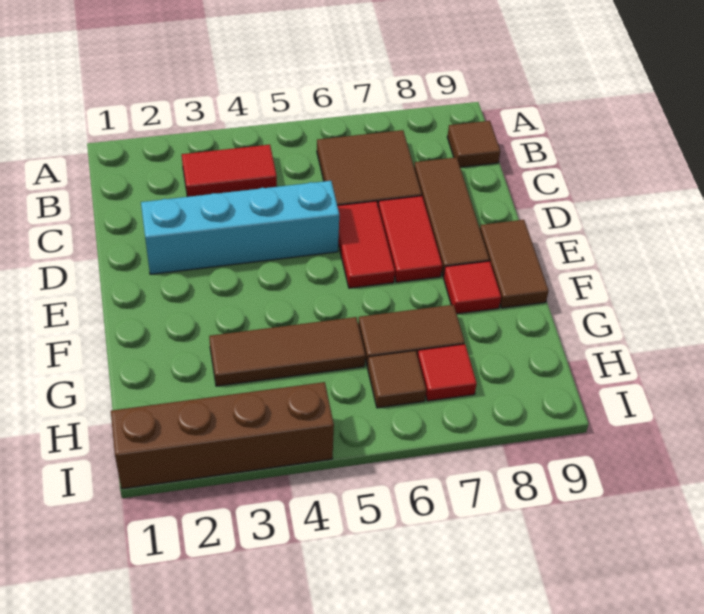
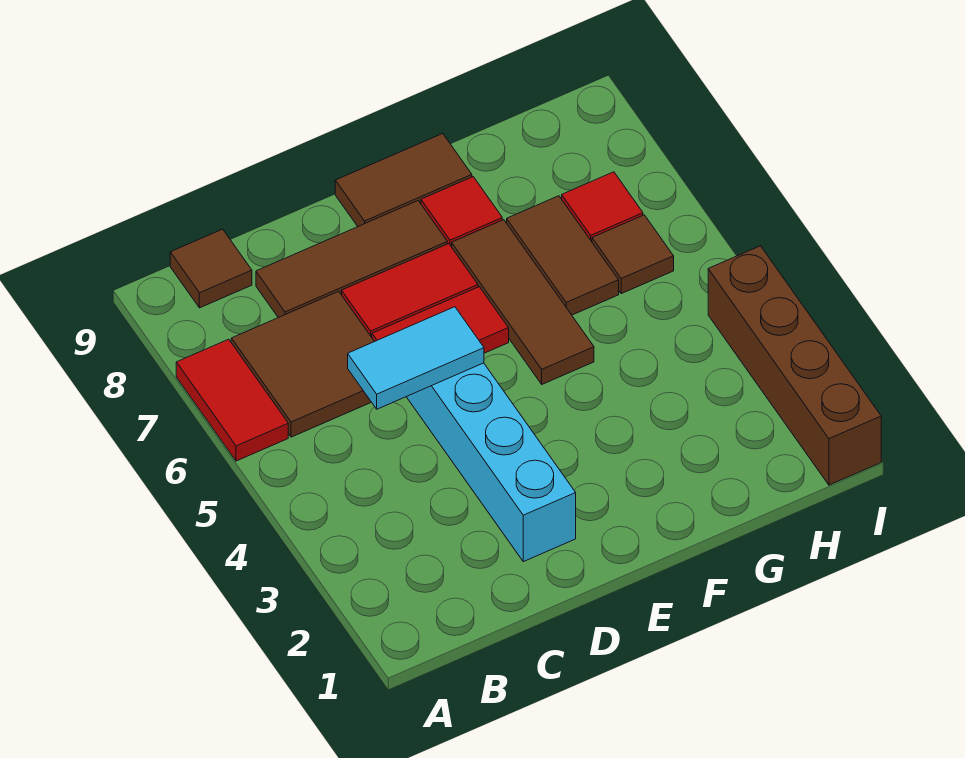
red tile B3:B4 level 1 -> red tile A6:A7 level 1
none -> cyan tile C5:D5 level 2
brown tile G3:G5 level 1 -> brown tile F5:F7 level 1

